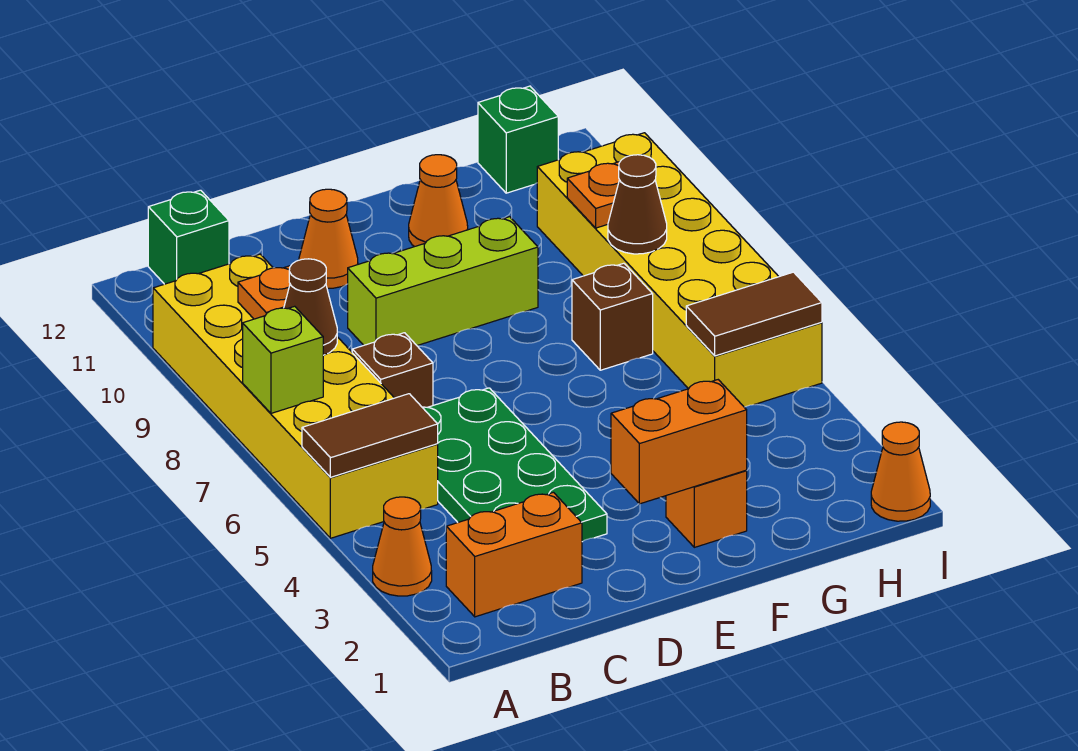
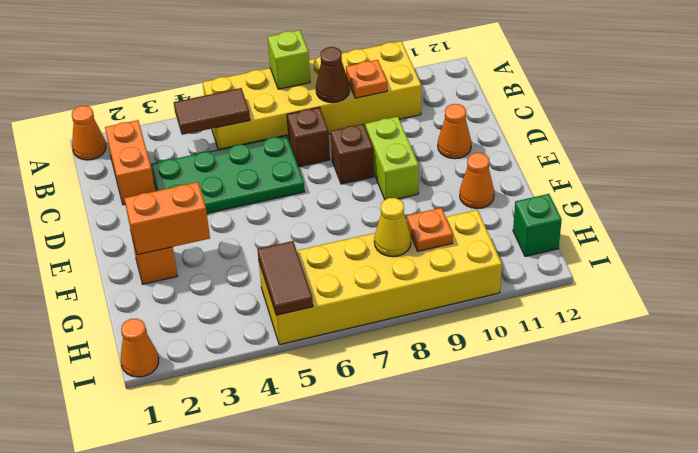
orange cone A3 level 1 -> orange cone A1 level 1
brown tile A5:B5 level 2 -> brown tile B4:B5 level 2
green brick B12 level 1 -> none
lime brick D9:F9 level 1 -> lime brick D9:E9 level 1
orange brick E2:F2 level 2 -> orange brick F2:F3 level 2
brown brick G7 level 1 -> brown brick D8 level 1
brown cone H8 level 2 -> yellow cone H8 level 2

